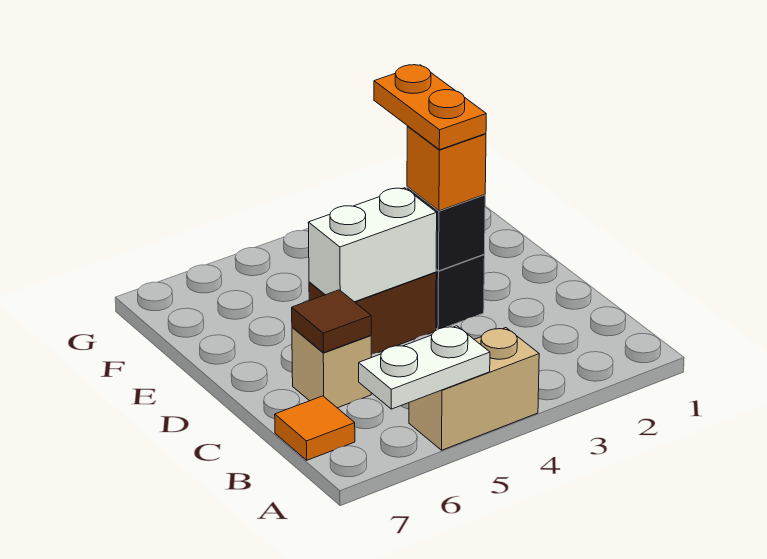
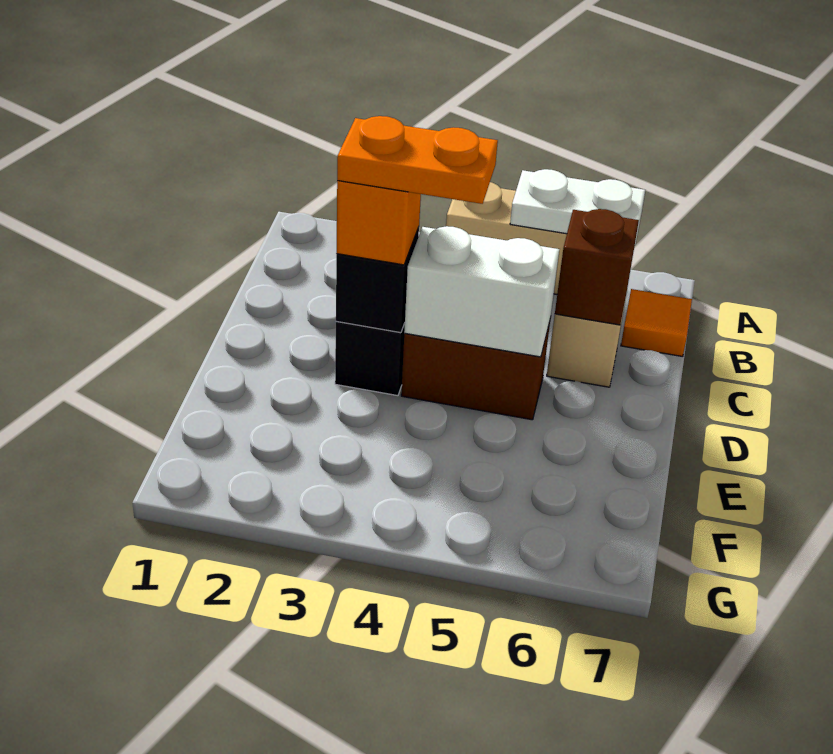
brown tile C6 level 2 -> brown brick C6 level 2
orange plate D3:E3 level 4 -> orange plate D3:D4 level 4

